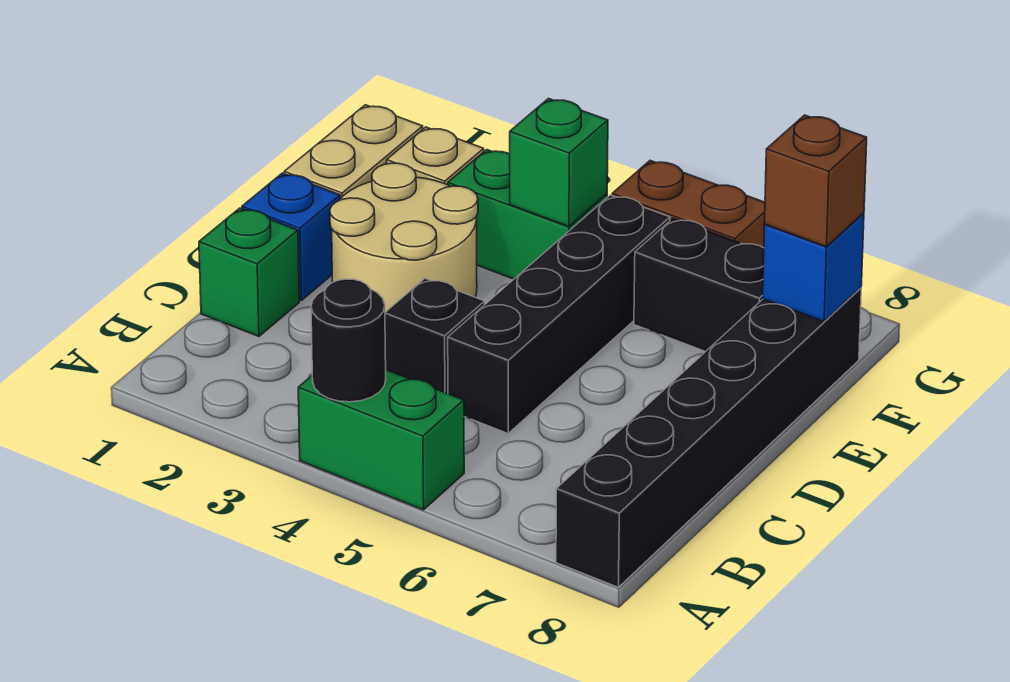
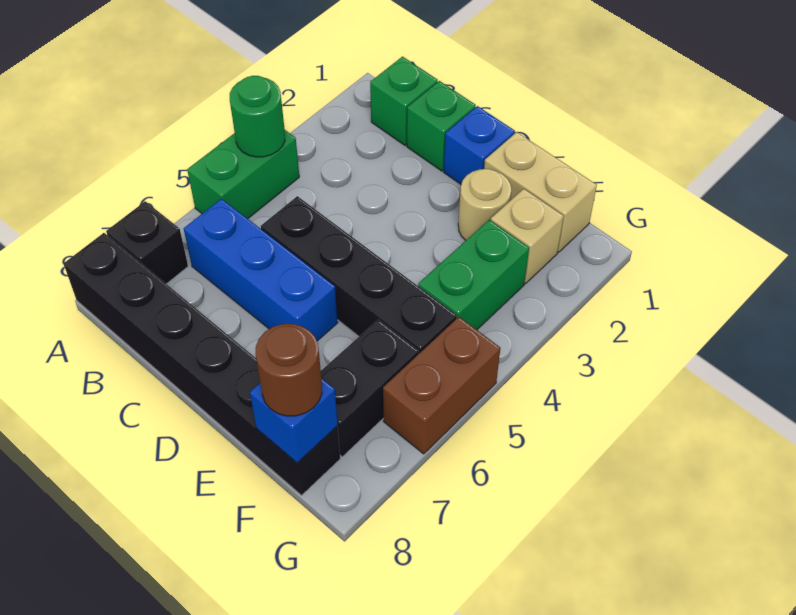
black round brick A4 level 2 -> green round brick A4 level 2
none -> blue brick B6:D6 level 1
black brick C4 level 1 -> black brick A7 level 1
tan round brick D2:E3 level 1 -> tan round brick E2 level 1
green brick F4 level 2 -> green brick B1 level 1
brown brick F8 level 3 -> brown round brick F8 level 3

